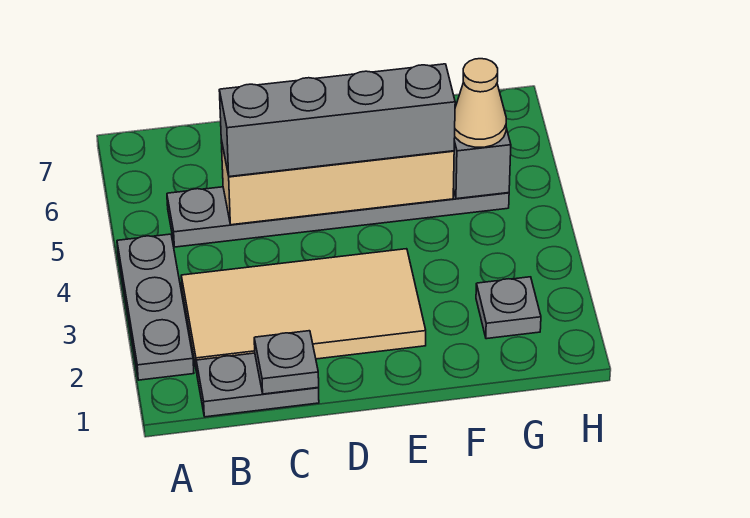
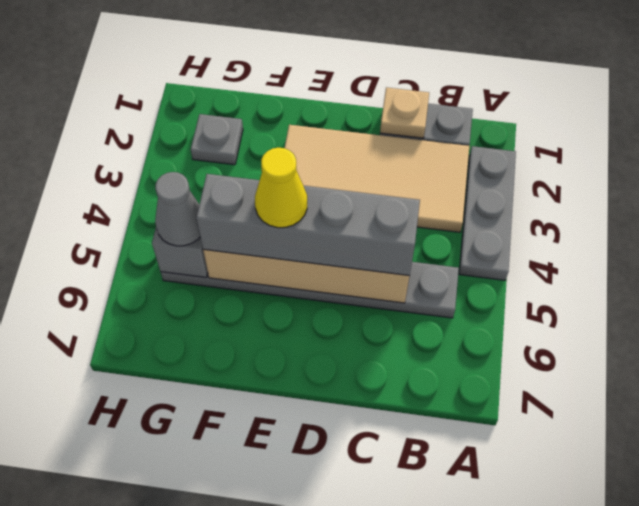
grey plate C1 level 2 -> tan plate C1 level 2
none -> yellow cone E5 level 4
tan cone G5 level 3 -> grey cone G5 level 3

